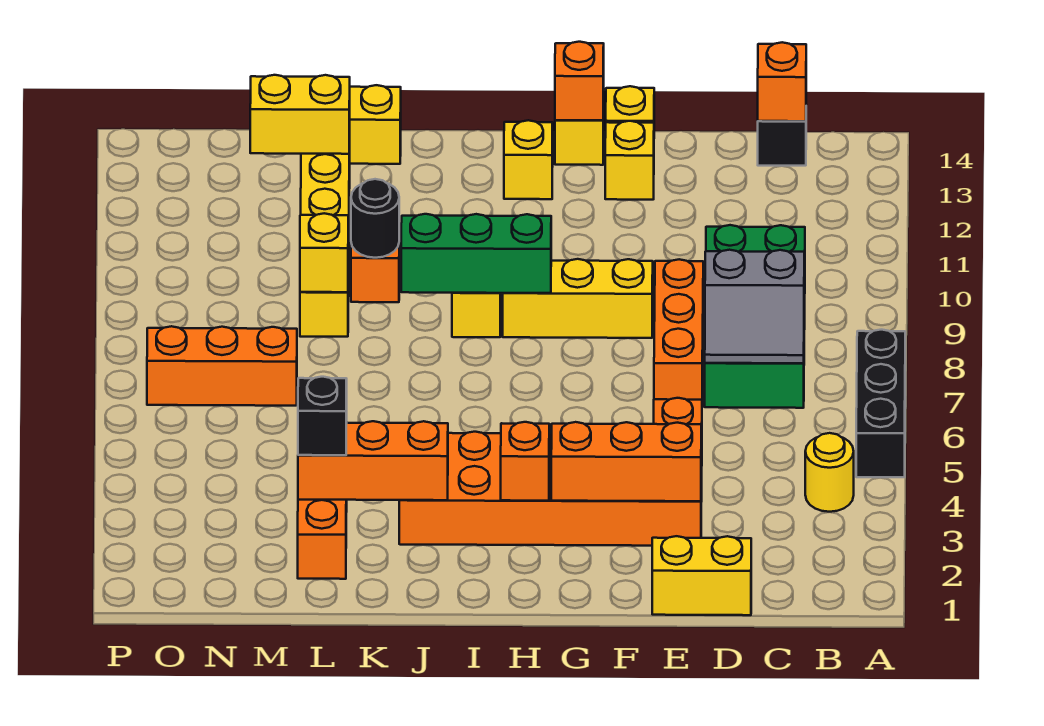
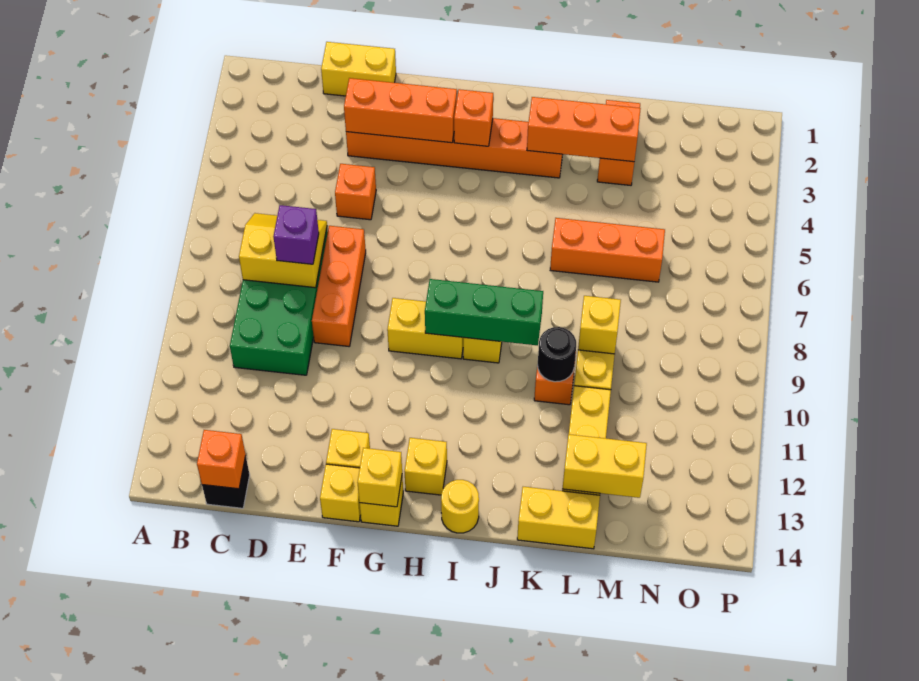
black brick A5:A7 level 1 -> none
yellow round brick B4 level 1 -> yellow round brick I14 level 1
grey slope C7:D8 level 2 top 8 -> yellow slope C7:D8 level 2 top 8
none -> purple brick D8 level 3
orange brick E3:J4 level 1 -> orange brick E3:J3 level 1
yellow brick F9:H9 level 1 -> yellow brick G9:H9 level 1
orange brick G14 level 2 -> yellow brick G14 level 2
black brick L3 level 3 -> none
orange brick M7:O7 level 1 -> orange brick K6:M6 level 1

